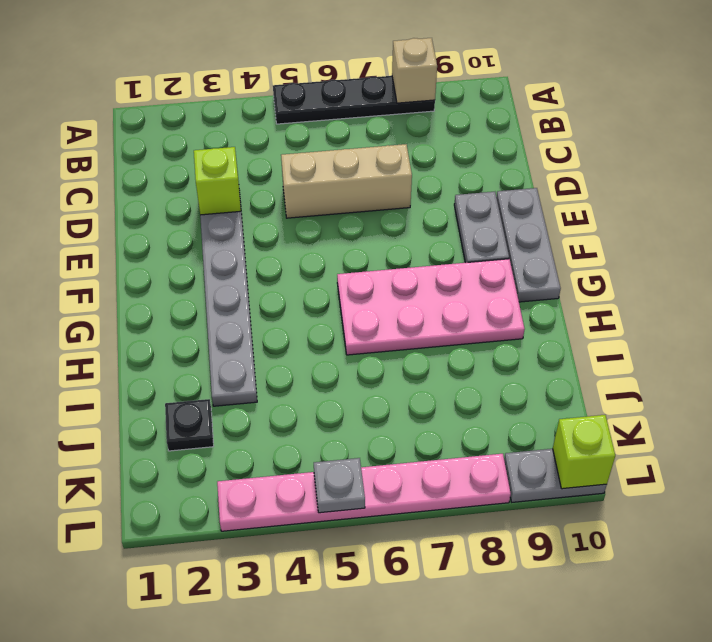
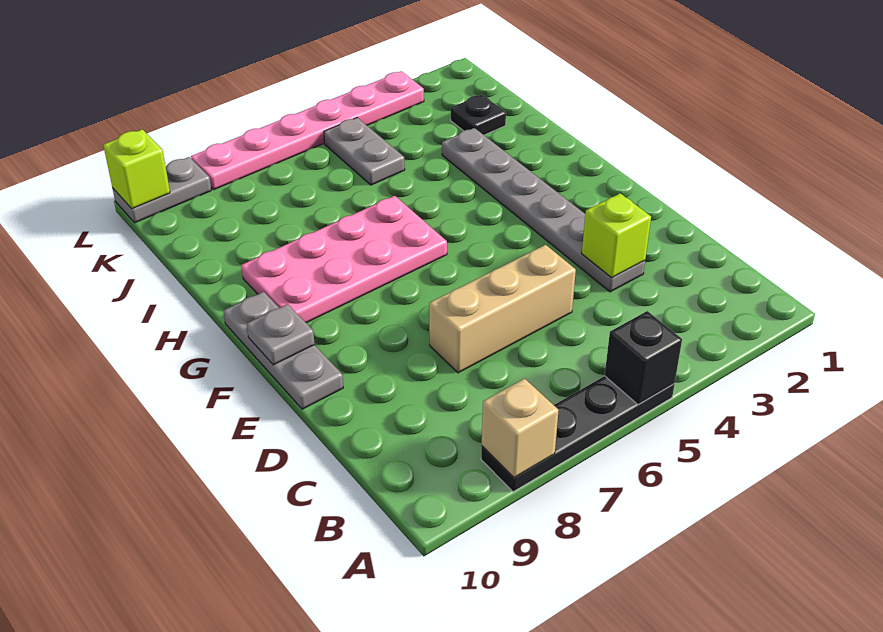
none -> black brick A5 level 2
grey plate E9:F9 level 1 -> grey plate J5:K5 level 1
grey plate L5 level 2 -> grey plate F10 level 2

